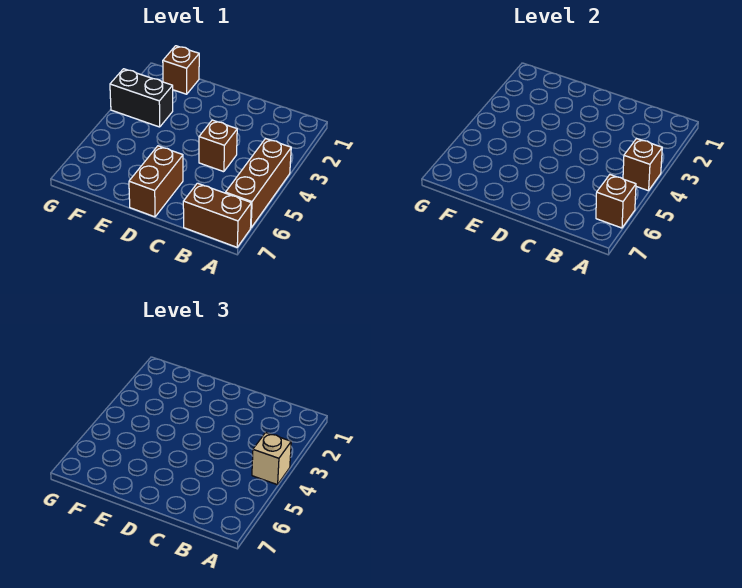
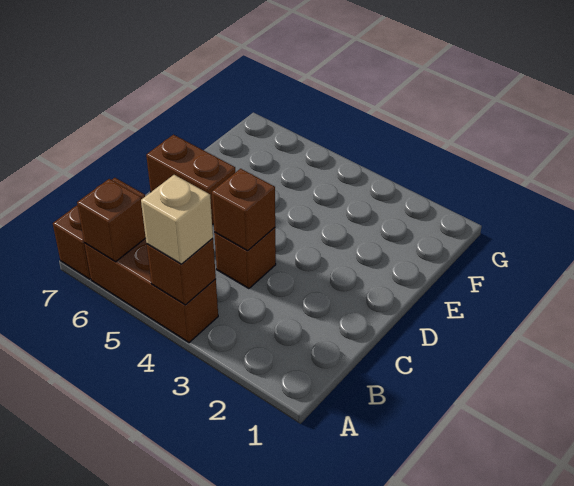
brown brick F1 level 1 -> brown brick C4 level 2
black brick F3:G3 level 1 -> none

